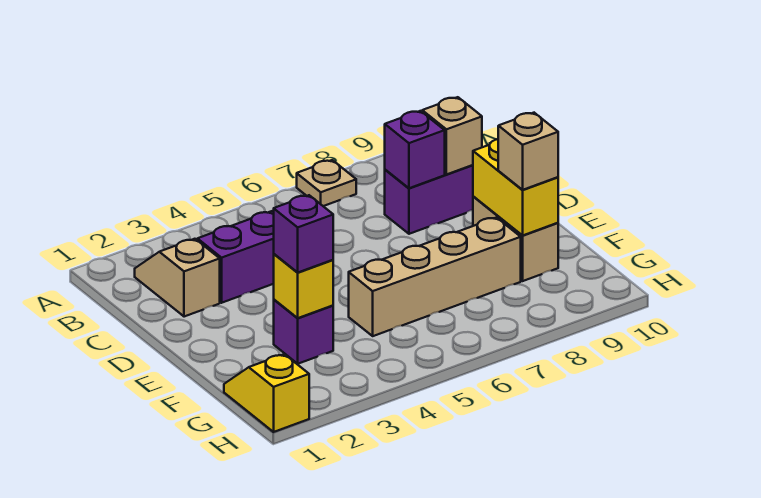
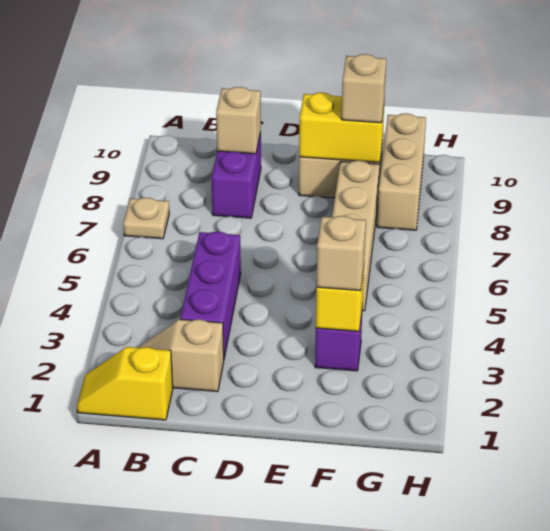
purple brick C8 level 2 -> none
purple brick F3 level 3 -> tan brick F3 level 3
yellow slope G1:H1 level 1 top H -> yellow slope A1:B1 level 1 top B
none -> tan brick G8:G10 level 1

